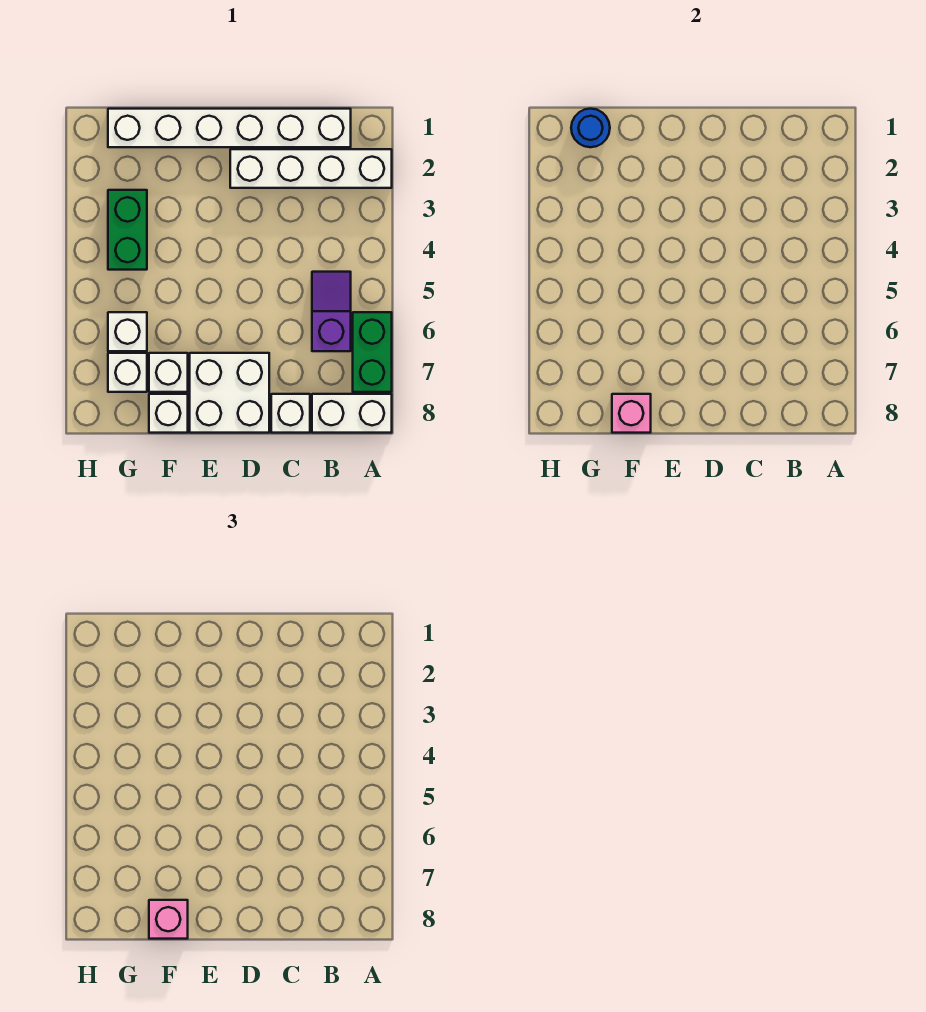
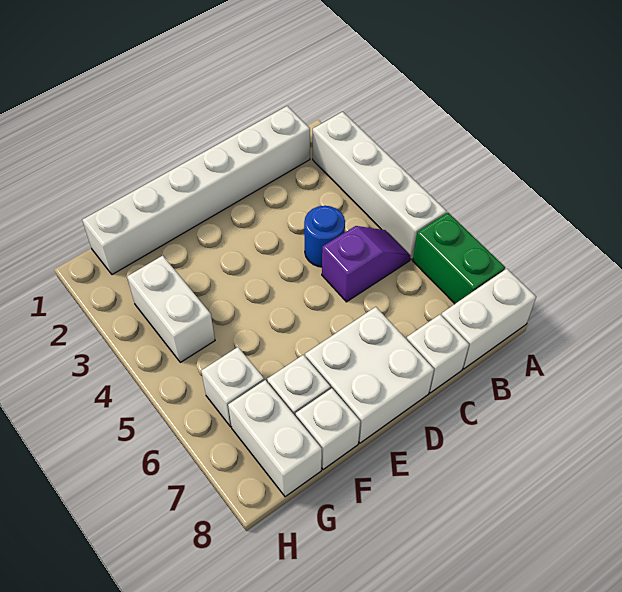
white brick A2:D2 level 1 -> white brick A2:A5 level 1
purple slope B5:B6 level 1 top 6 -> purple slope B5:C5 level 1 top C
pink brick F8 level 2 -> none
pink brick F8 level 3 -> none
blue round brick G1 level 2 -> blue round brick C4 level 1
green brick G3:G4 level 1 -> white brick G3:G4 level 1
white brick G7 level 1 -> white brick G7:G8 level 1

